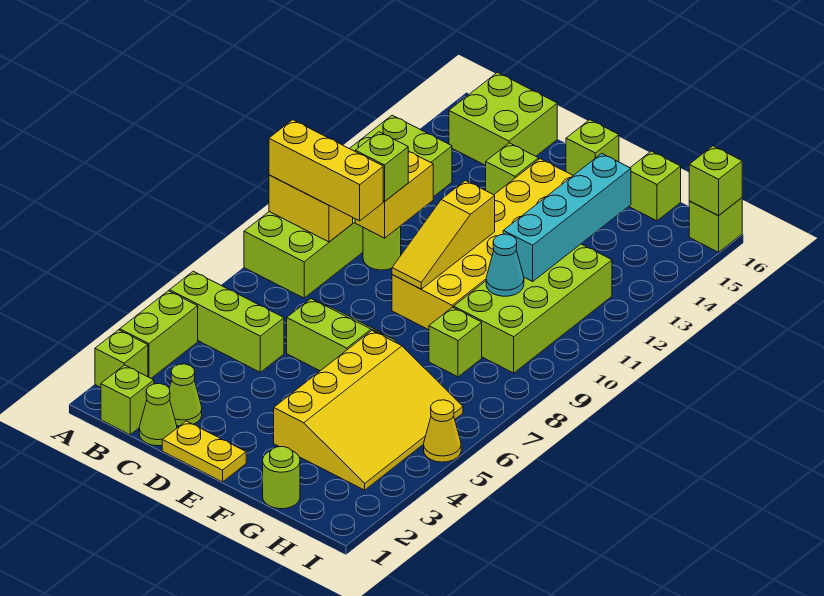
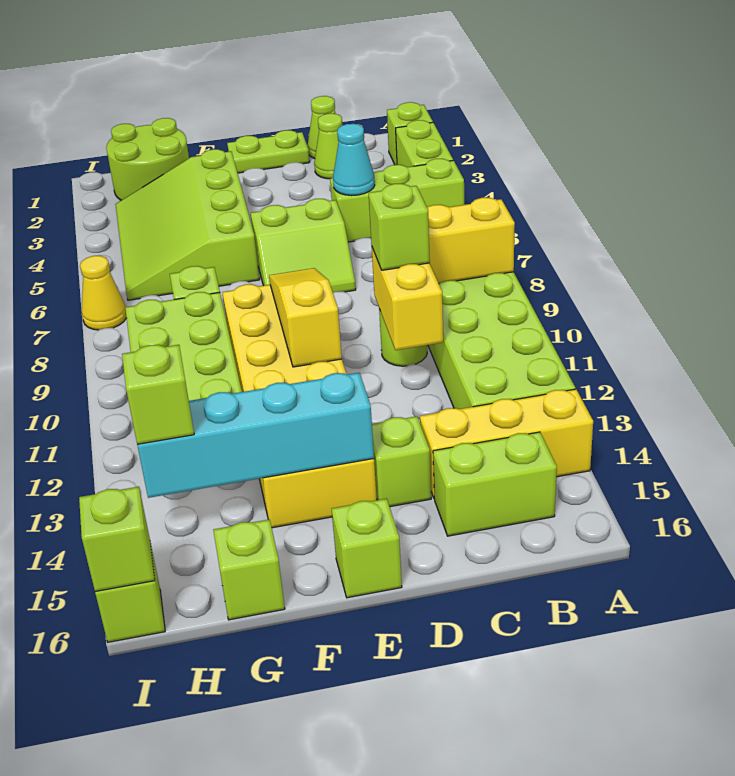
yellow brick A9:C9 level 3 -> yellow brick A14:C14 level 1
lime brick B1 level 1 -> lime brick H14 level 3
lime brick B15:C16 level 1 -> lime brick B15:C15 level 1
yellow plate D1:E1 level 1 -> lime plate D1:E1 level 1
yellow slope F3:H6 level 1 top F -> lime slope F3:H6 level 1 top F
lime round brick G1 level 1 -> lime round brick G1:H2 level 1
cyan cone G10 level 2 -> cyan cone C5 level 2
cyan brick G11:G14 level 2 -> cyan brick E14:H14 level 2
yellow cone I5 level 1 -> yellow cone I7 level 1

